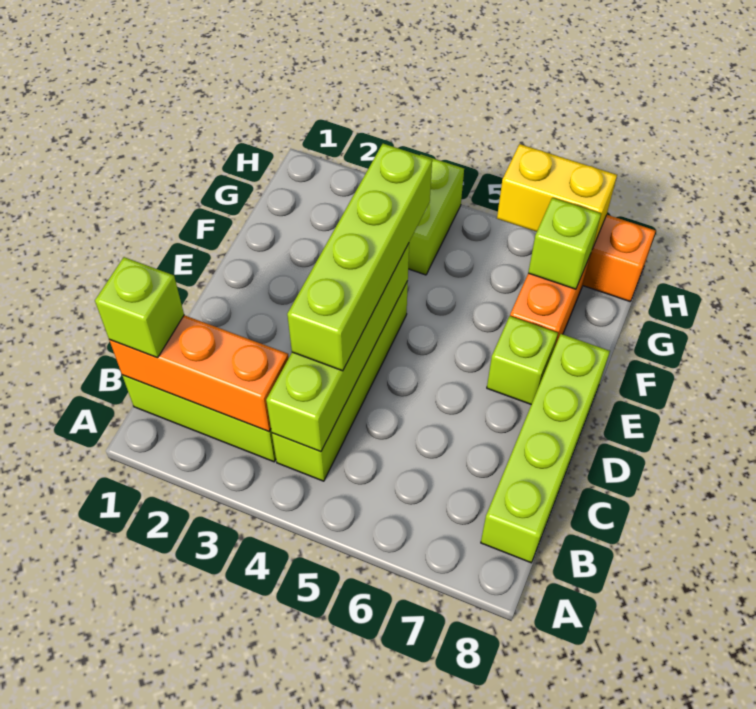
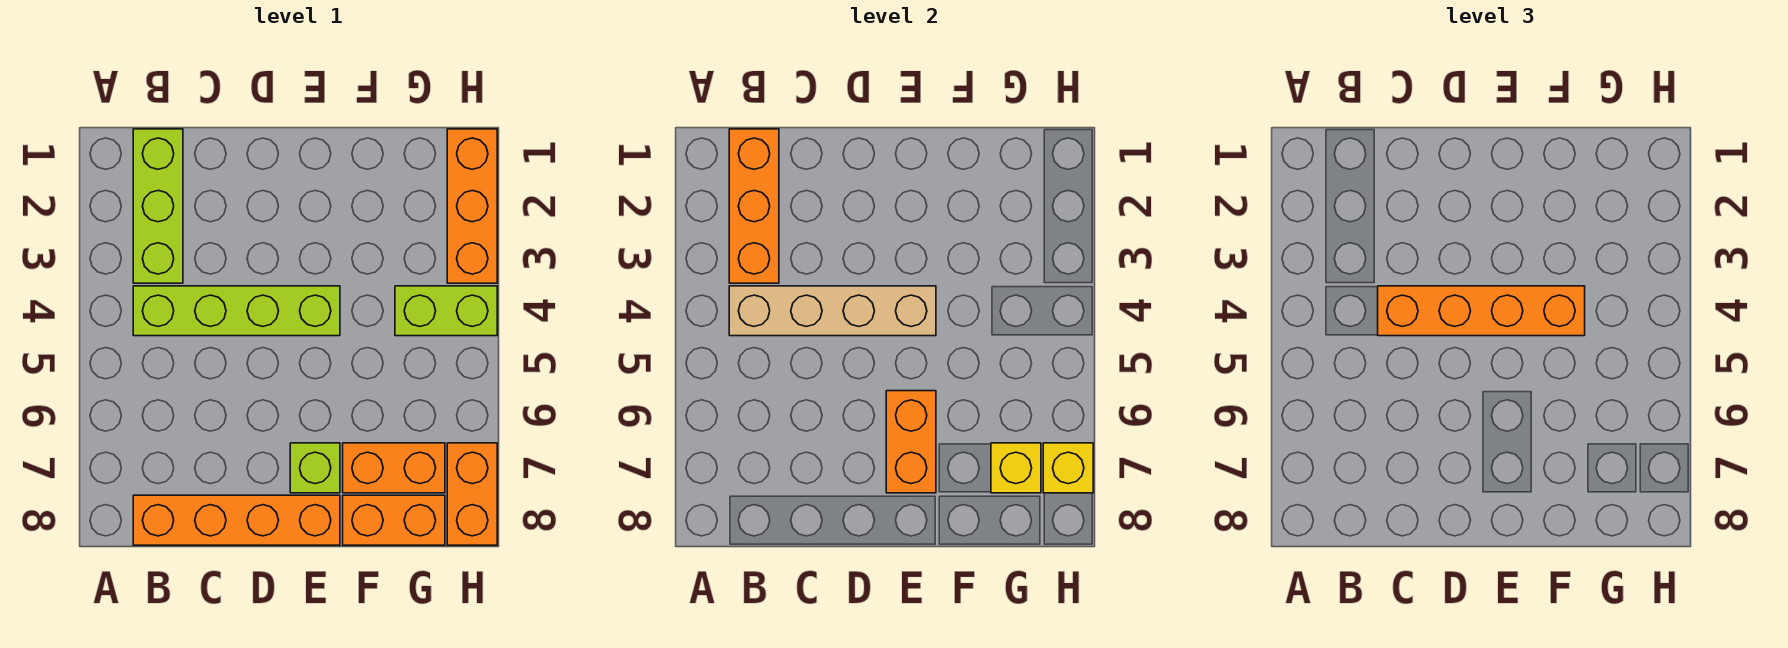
lime brick B1 level 3 -> none
lime brick B4:E4 level 2 -> tan brick B4:E4 level 2
lime brick B8:E8 level 1 -> orange brick B8:E8 level 1
lime brick C4:F4 level 3 -> orange brick C4:F4 level 3
none -> orange brick E6:E7 level 2
none -> orange brick F8:G8 level 1
lime brick G7 level 2 -> yellow brick G7 level 2
none -> orange brick H1:H3 level 1
yellow brick H6:H7 level 2 -> yellow brick H7 level 2

